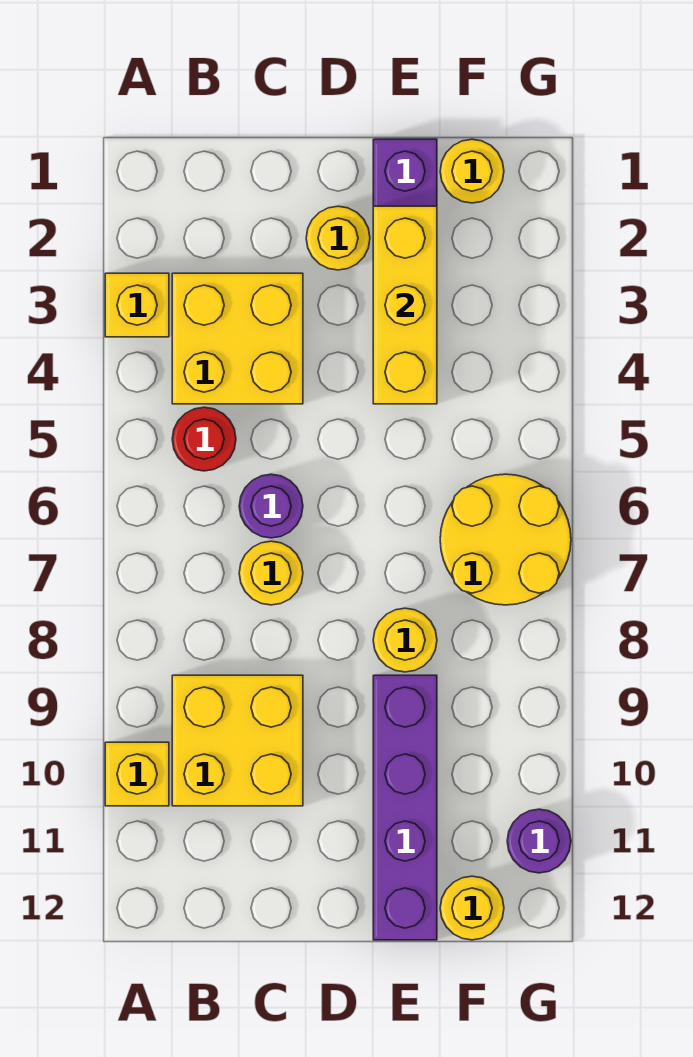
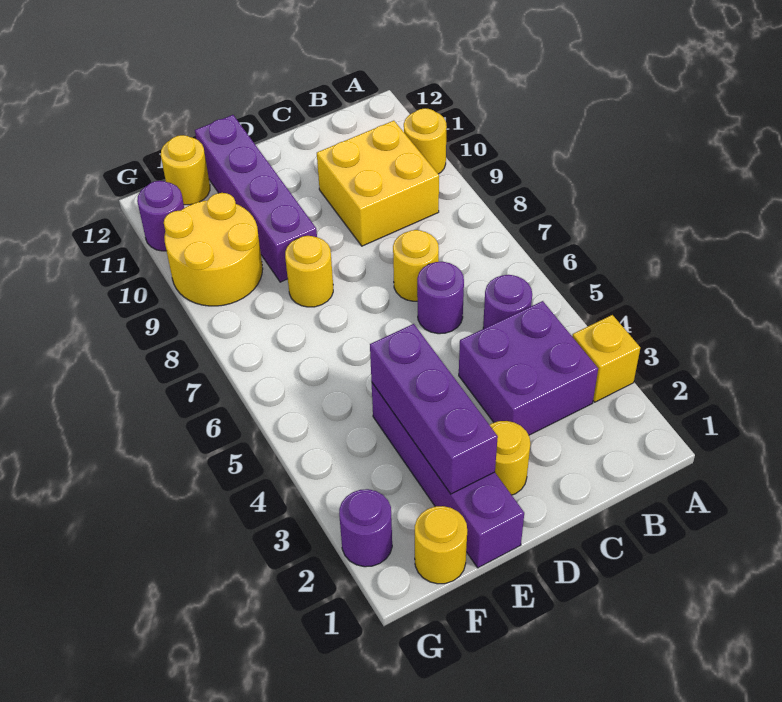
yellow brick A10 level 1 -> yellow round brick A10 level 1
yellow brick B3:C4 level 1 -> purple brick B3:C4 level 1
red round brick B5 level 1 -> purple round brick B5 level 1
yellow brick E2:E4 level 2 -> purple brick E2:E4 level 2
yellow round brick F6:G7 level 1 -> yellow round brick F9:G10 level 1
none -> purple round brick G2 level 1

